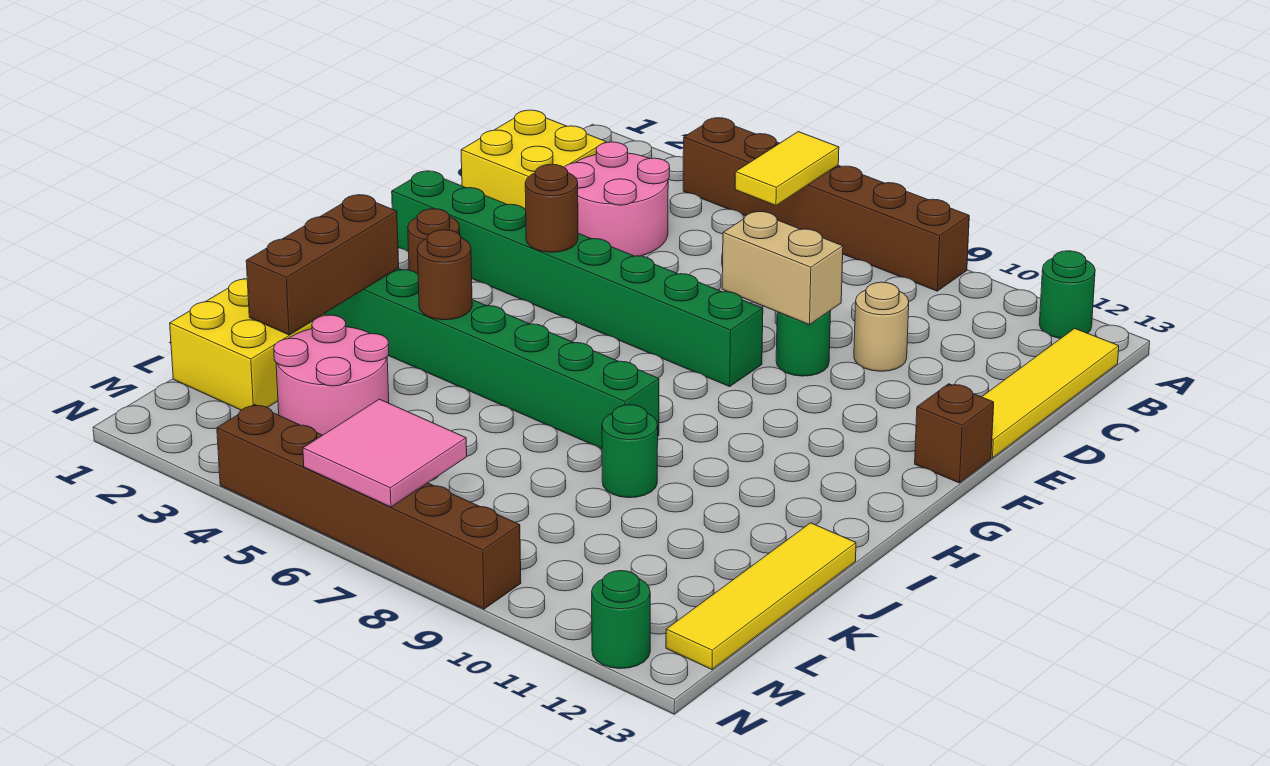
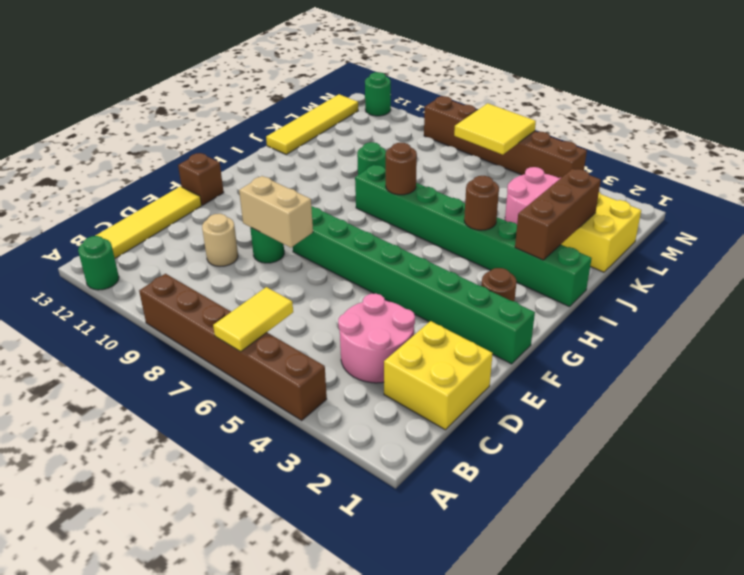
brown round brick F4 level 2 -> brown round brick I7 level 2
pink tile M6:N7 level 2 -> yellow tile M6:N7 level 2

